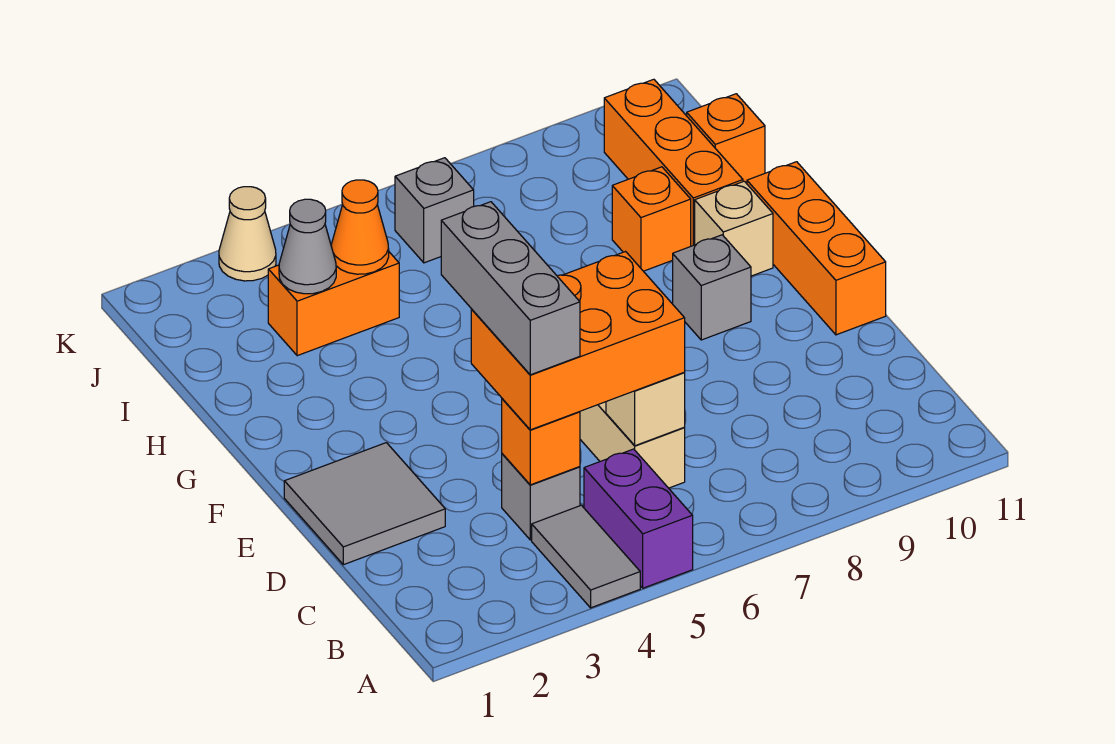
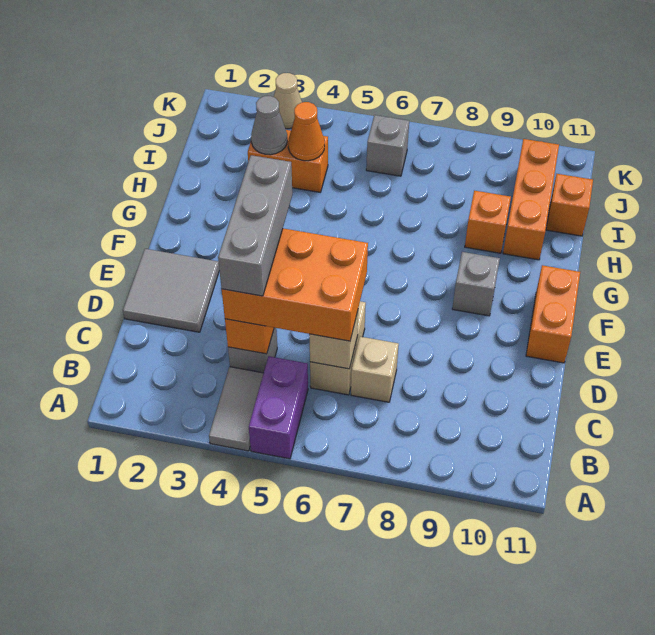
orange brick E11:G11 level 1 -> orange brick E11:F11 level 1
tan brick G10 level 1 -> tan brick C7 level 1

